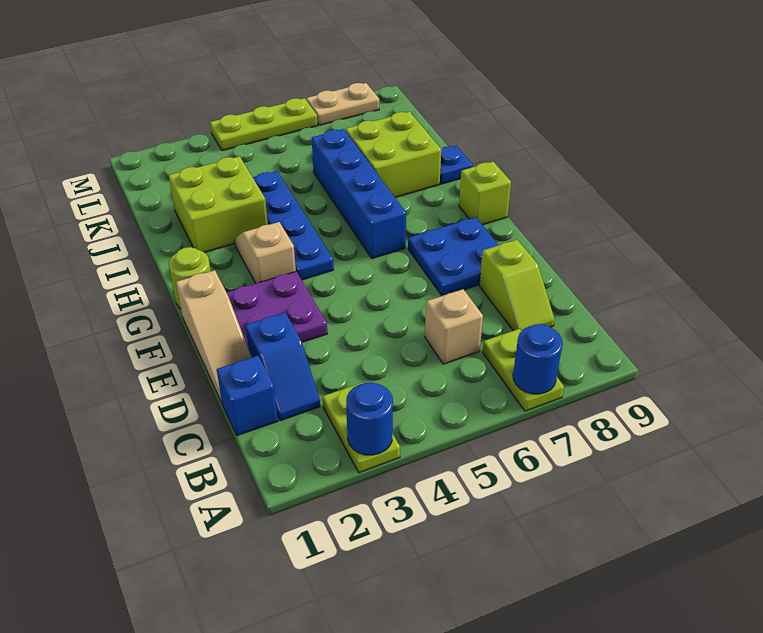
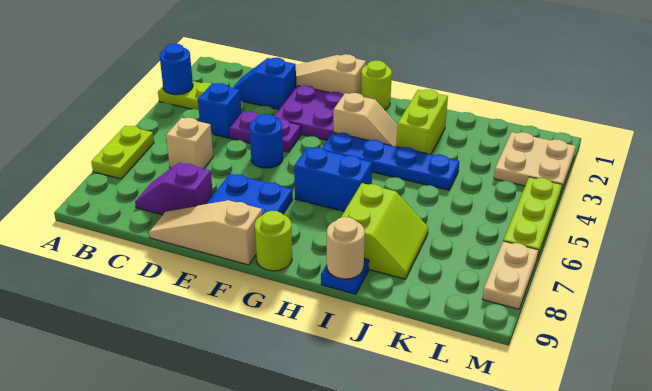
lime plate A7:B7 level 1 -> lime plate A6:A7 level 1
blue round brick A7 level 2 -> blue round brick E5 level 1
blue brick C1 level 1 -> blue brick C4 level 1
lime slope C8:D8 level 1 top D -> purple slope C8:D8 level 1 top D
none -> purple plate D4:E4 level 1
none -> tan slope D9:F9 level 1 top F
blue brick G6:J6 level 1 -> blue brick G6:H6 level 1
lime brick G9 level 1 -> lime round brick G9 level 1
lime brick I2:J3 level 1 -> lime brick I2:I3 level 1
lime brick I7:J8 level 1 -> lime slope I7:J8 level 1 top I
none -> tan round brick I9 level 2
none -> tan plate L2:M3 level 1

